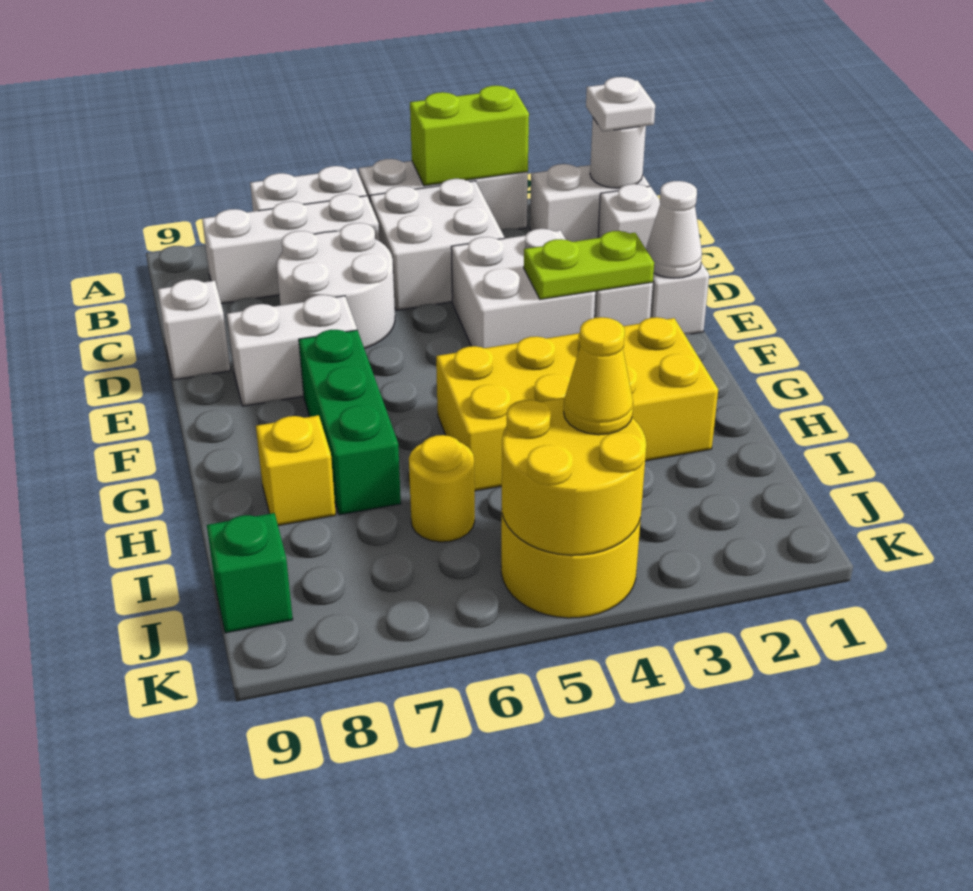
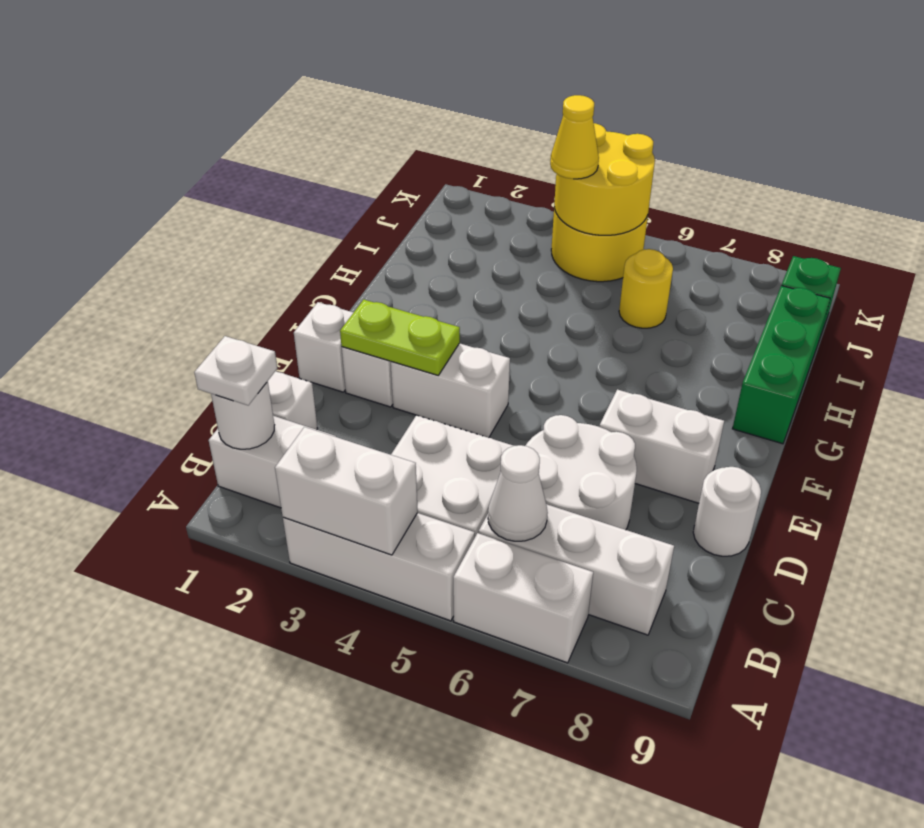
lime brick A3:A4 level 2 -> white brick A3:A4 level 2
white brick D3:E4 level 1 -> white brick E3:E4 level 1
white brick D9 level 1 -> white round brick D9 level 1
white cone E1 level 2 -> white cone B6 level 2
green brick F7:H7 level 1 -> green brick G9:I9 level 1
yellow brick G2:H5 level 1 -> none
yellow brick H8 level 1 -> none

